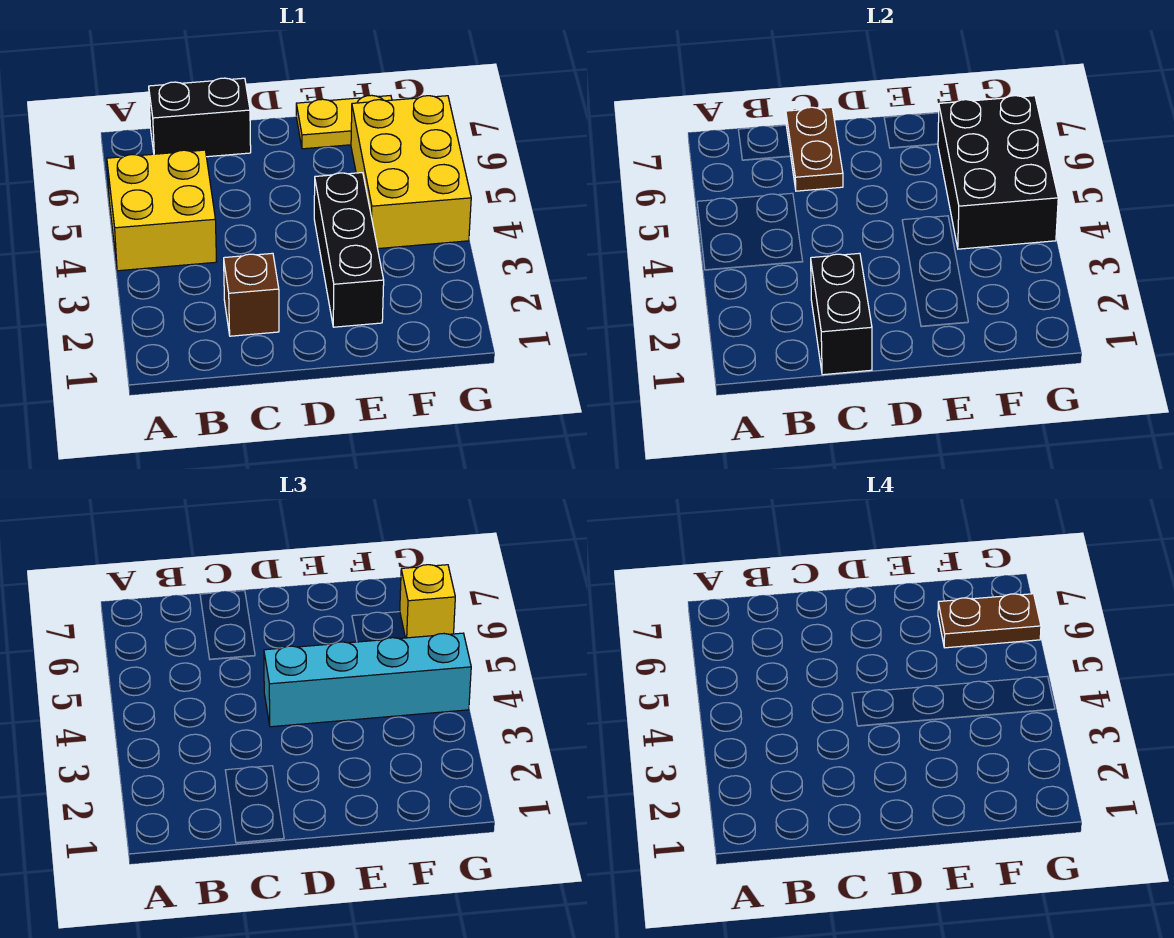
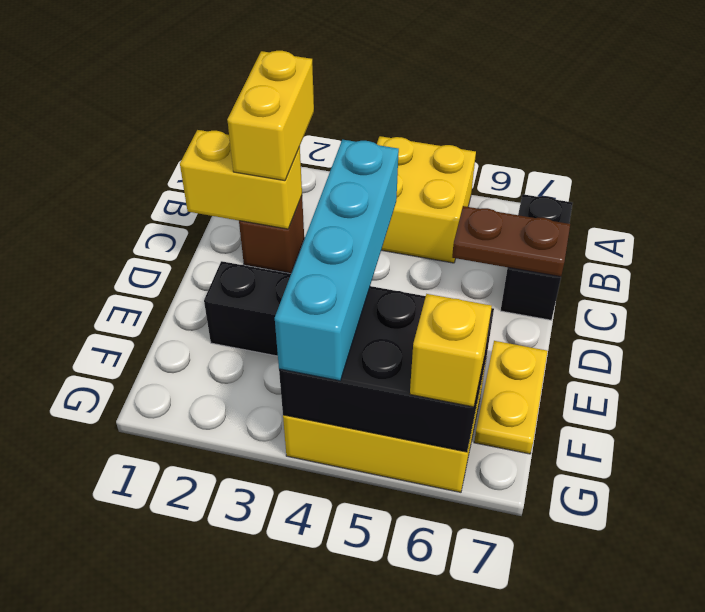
none -> yellow brick B2:C2 level 3
black brick C1:C2 level 2 -> yellow brick C1:C2 level 2
brown plate F6:G6 level 4 -> none

